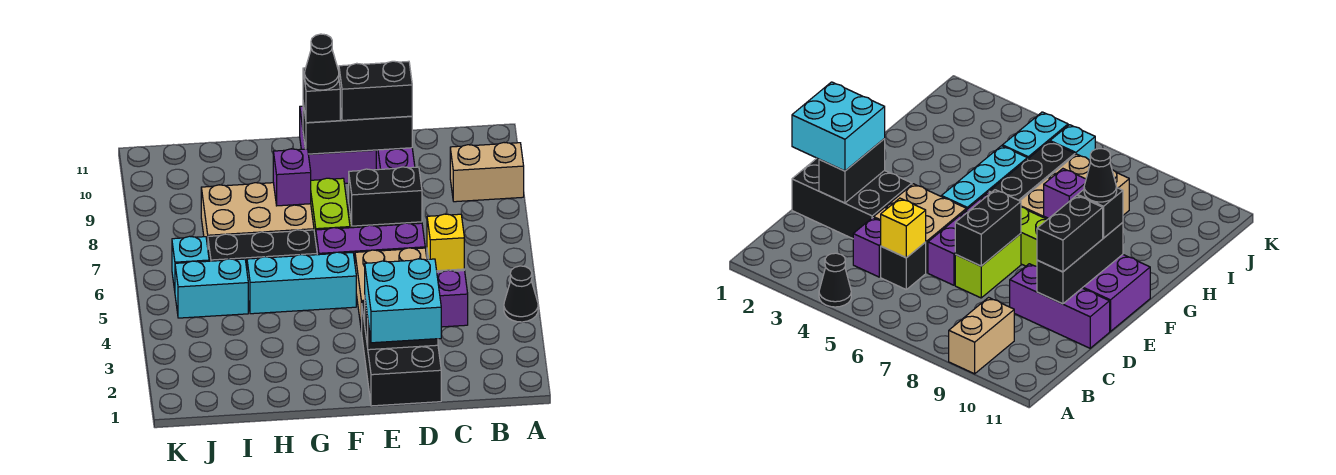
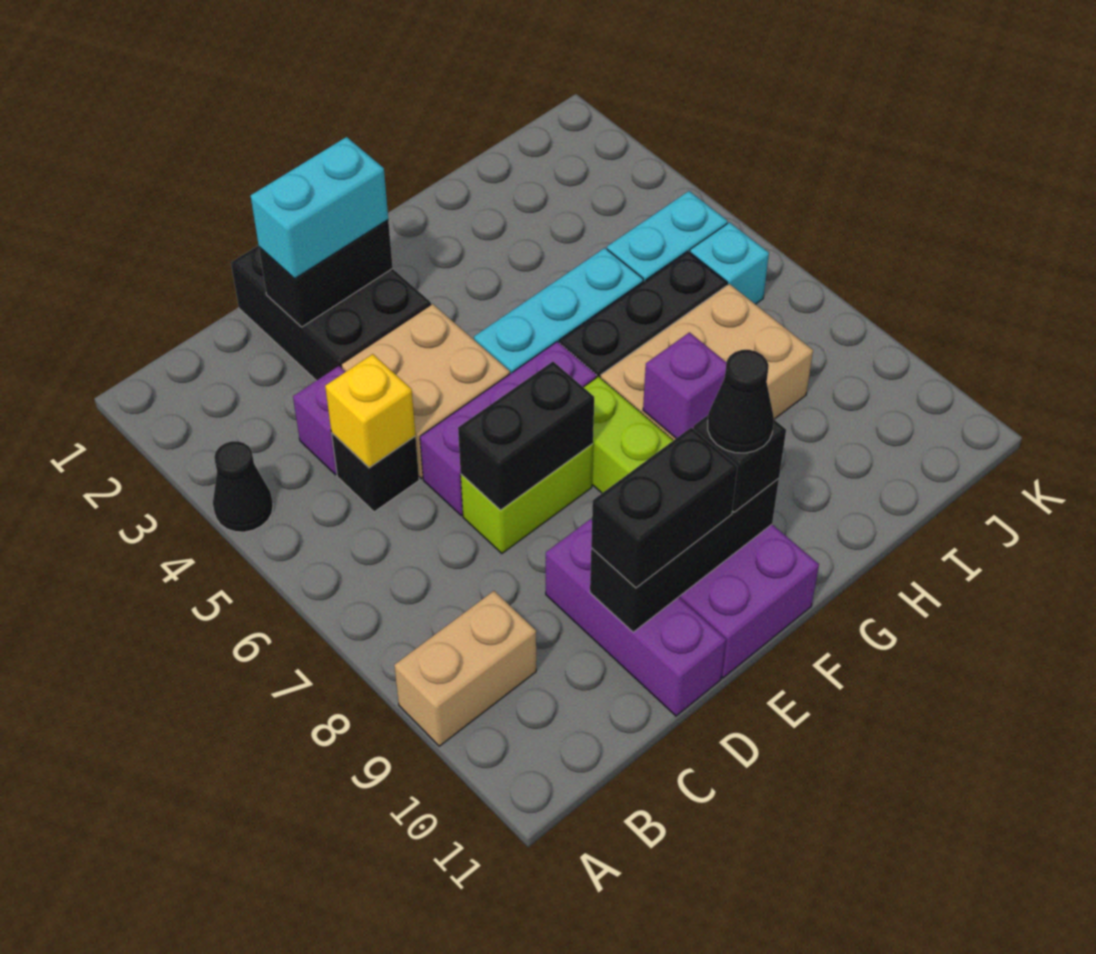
cyan brick D1:E2 level 3 -> cyan brick D2:E2 level 3

